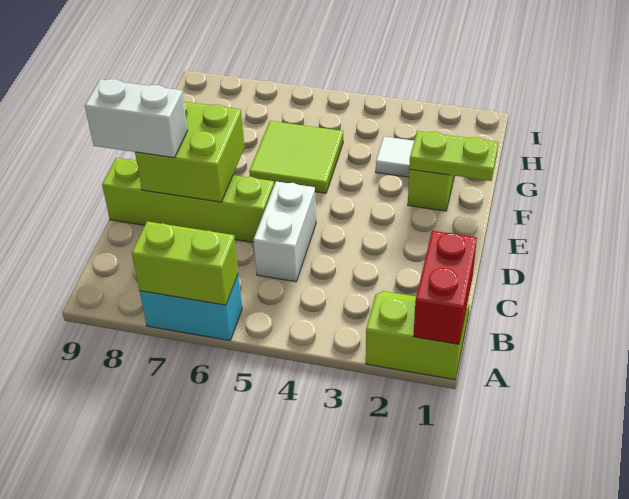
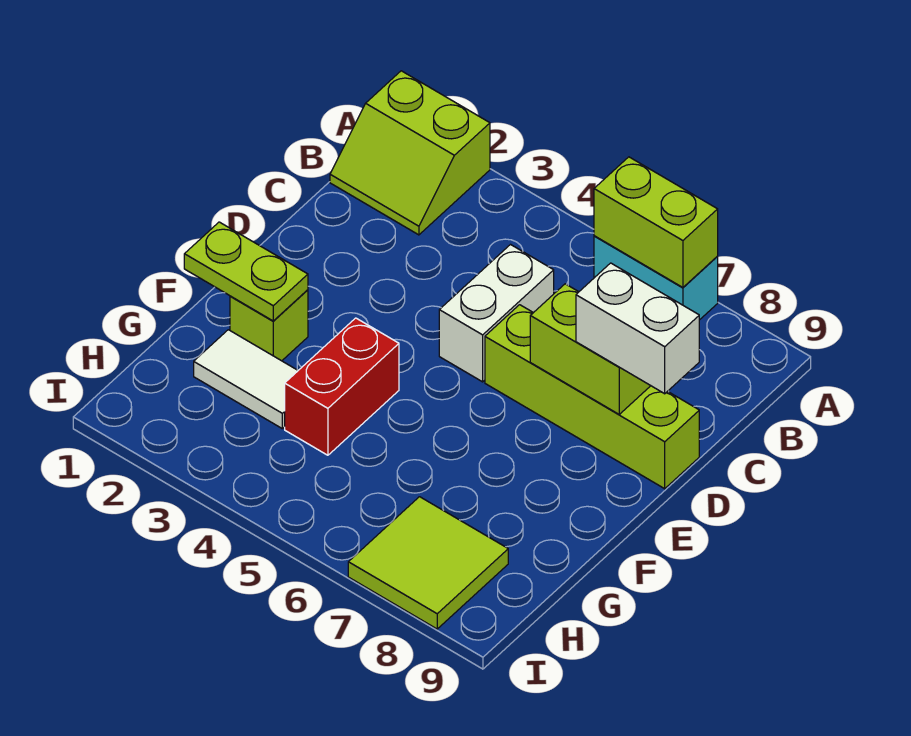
red brick A1:B1 level 2 -> red brick F4:G4 level 1
lime brick D7:E8 level 2 -> lime brick D7:D8 level 2
lime tile F5:G6 level 1 -> lime tile H7:I8 level 1

